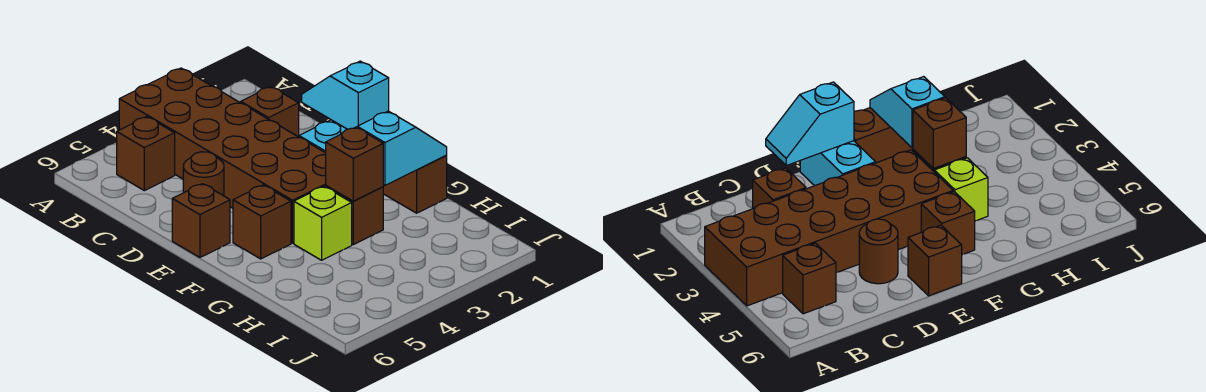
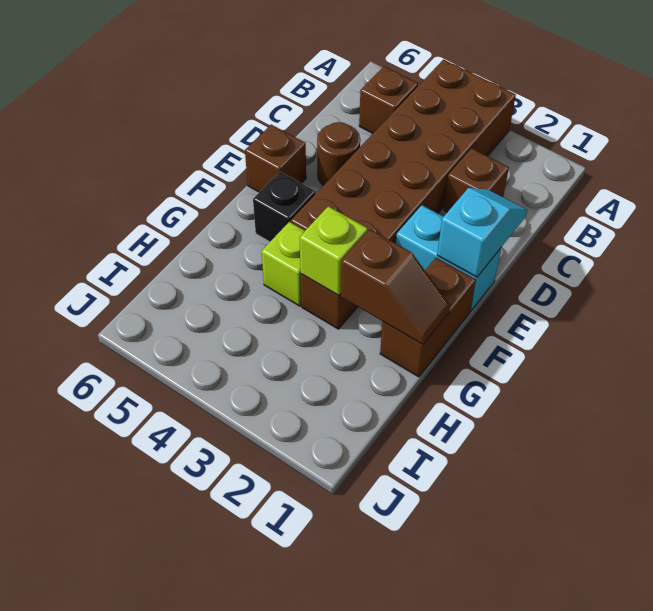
brown brick F5 level 1 -> black brick F5 level 1
cyan slope G1:G2 level 2 top 2 -> brown slope G1:G2 level 2 top 2
brown brick G3 level 2 -> lime brick G3 level 2

